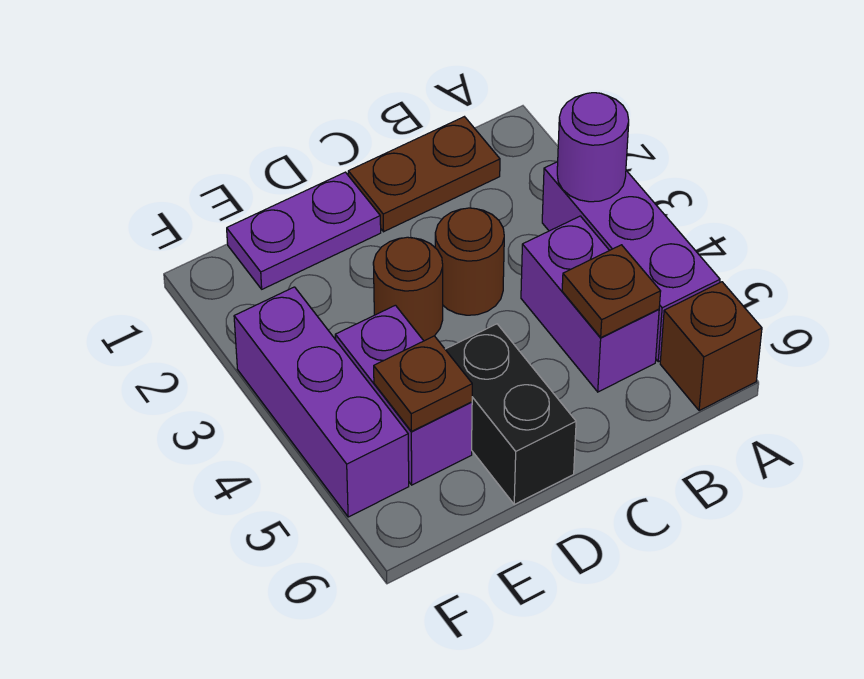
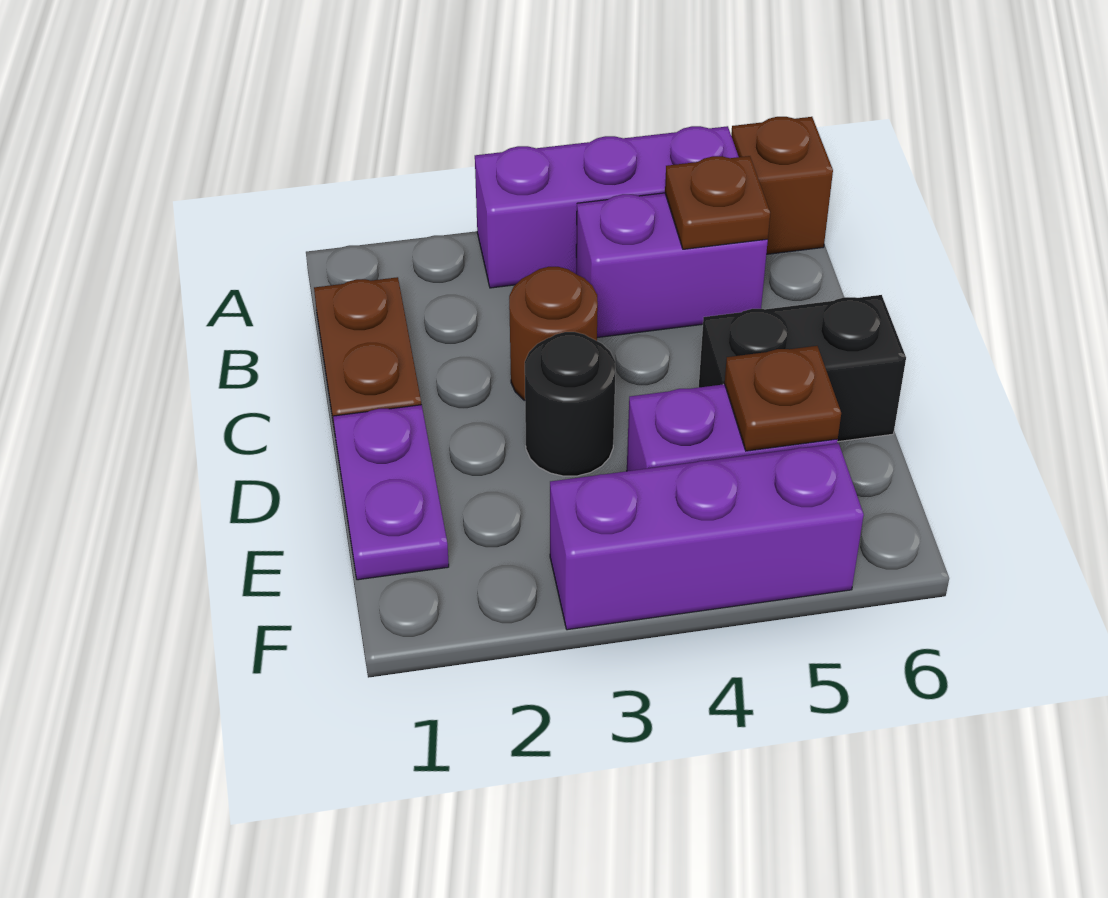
purple round brick A3 level 2 -> none
brown round brick D3 level 1 -> black round brick D3 level 1

